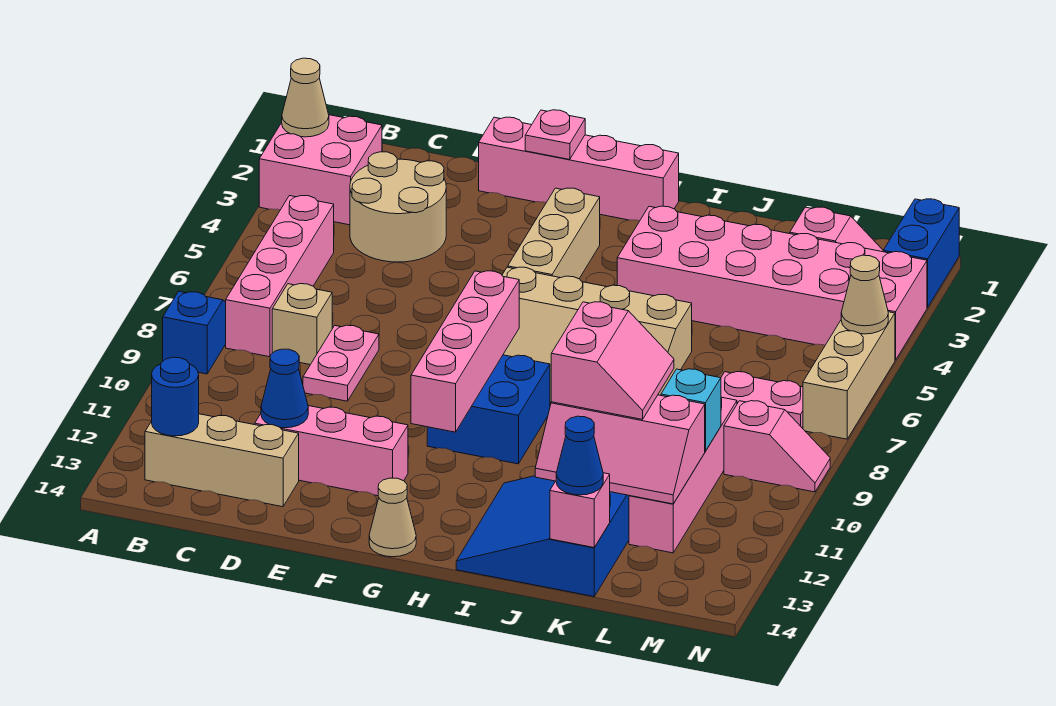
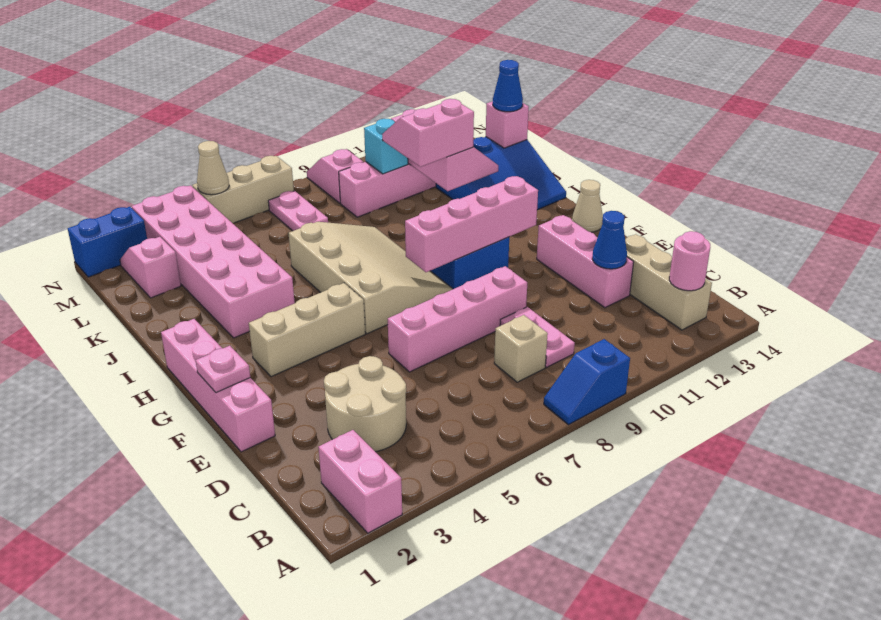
pink brick A2:B3 level 1 -> pink brick A2:B2 level 1
tan cone A2 level 2 -> none
pink brick B5:B8 level 1 -> pink brick E6:E9 level 1
blue round brick B13 level 2 -> pink round brick B13 level 2
pink plate D8:D9 level 1 -> pink plate C9:D9 level 1

